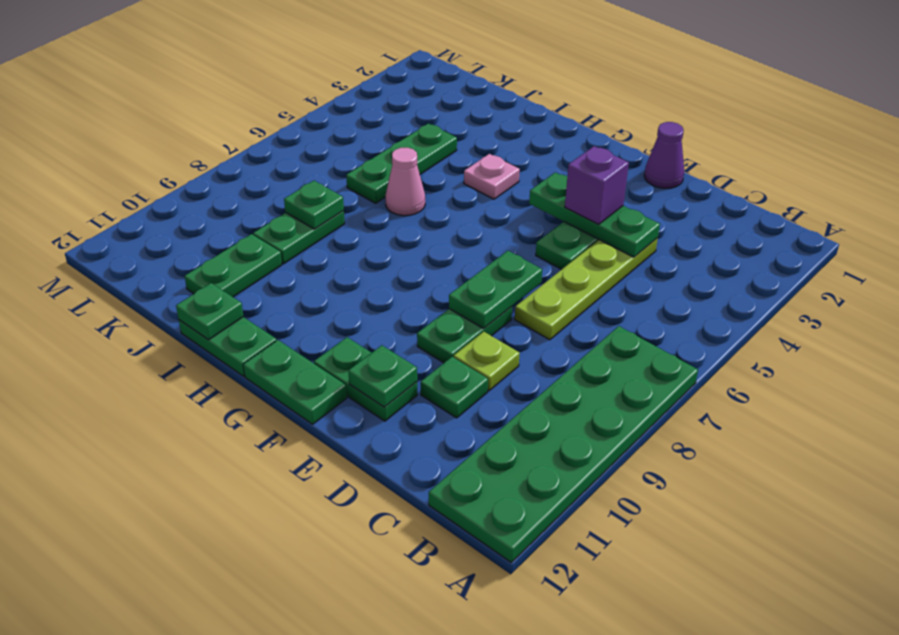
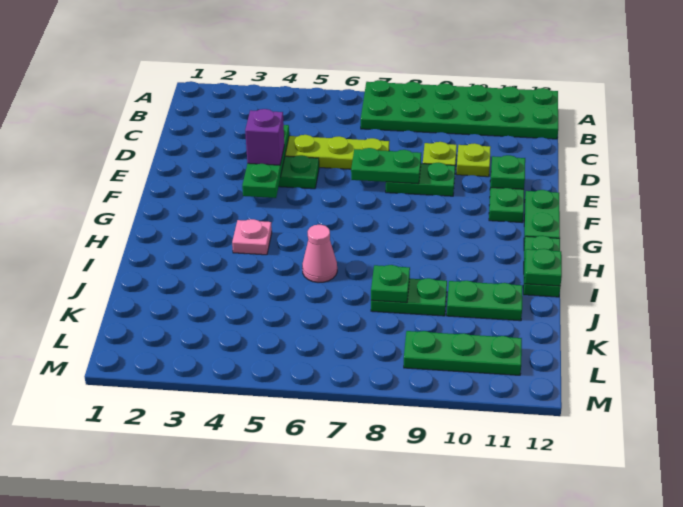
green plate D10 level 1 -> lime plate D10 level 1
purple cone E1 level 1 -> none
green plate J4:J6 level 1 -> green plate L9:L11 level 1

